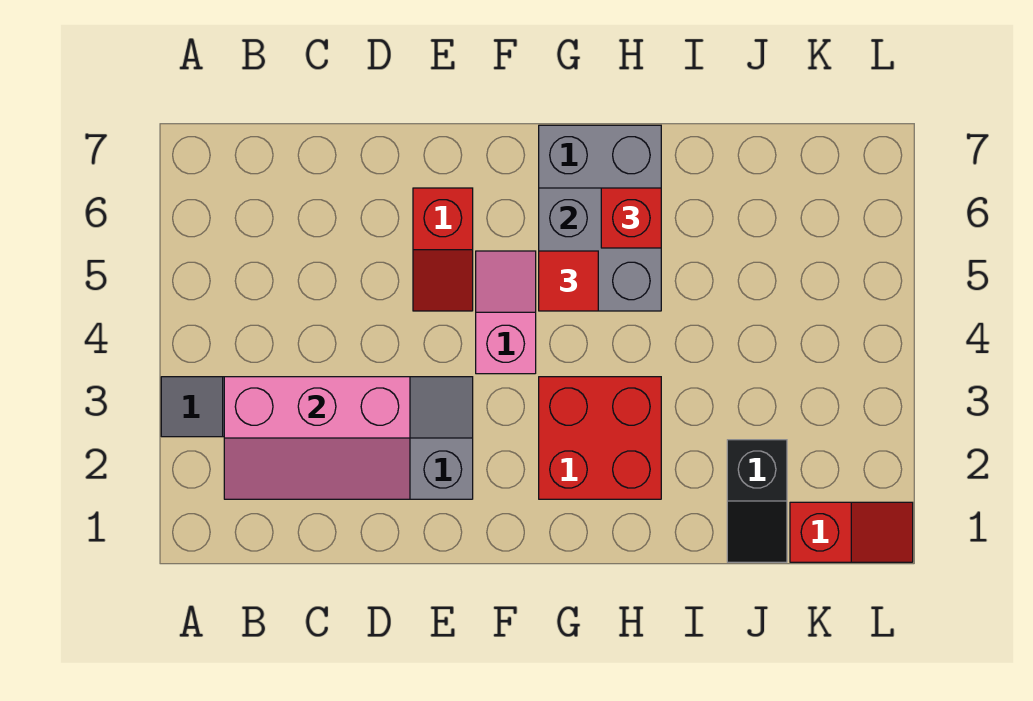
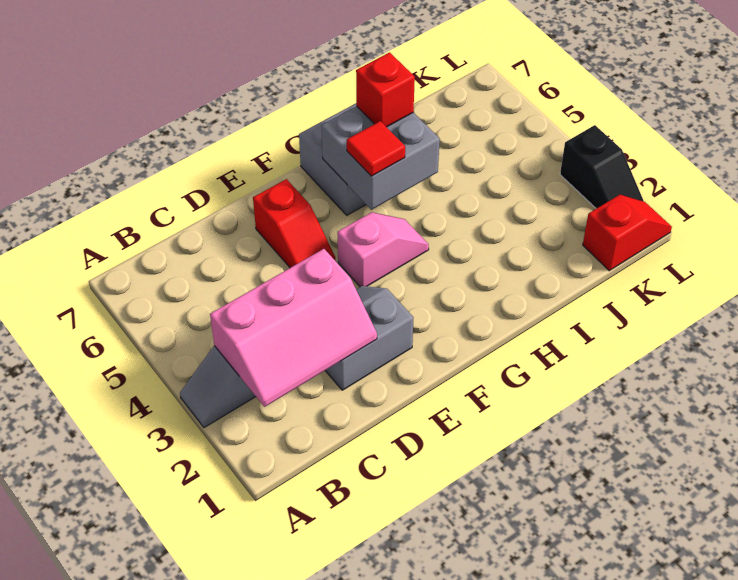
pink slope F4:F5 level 1 top 4 -> pink slope F4:G4 level 1 top F
red brick G2:H3 level 1 -> none
black slope J1:J2 level 1 top 2 -> black slope L2:L3 level 1 top 3

